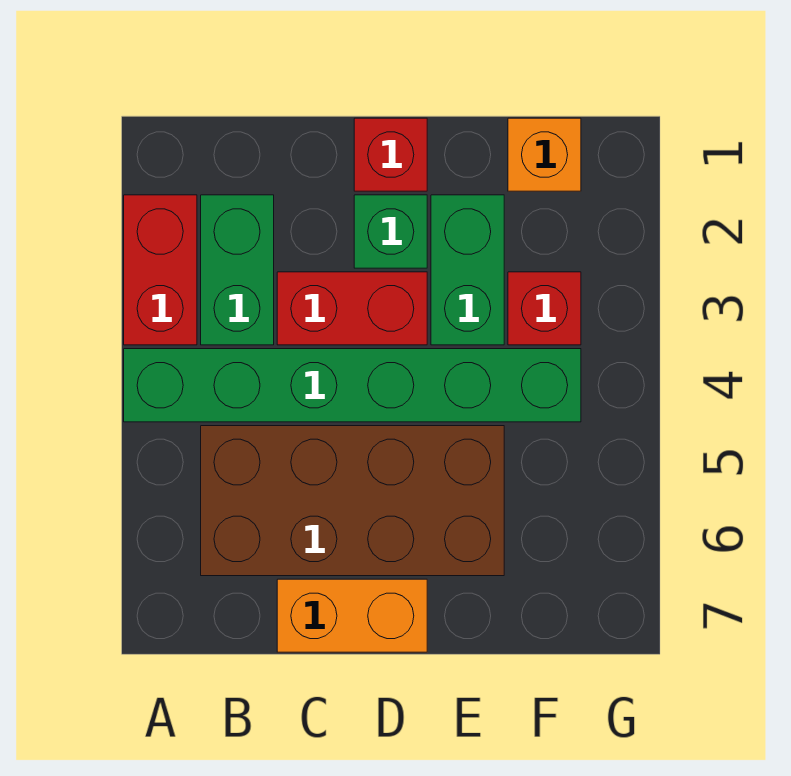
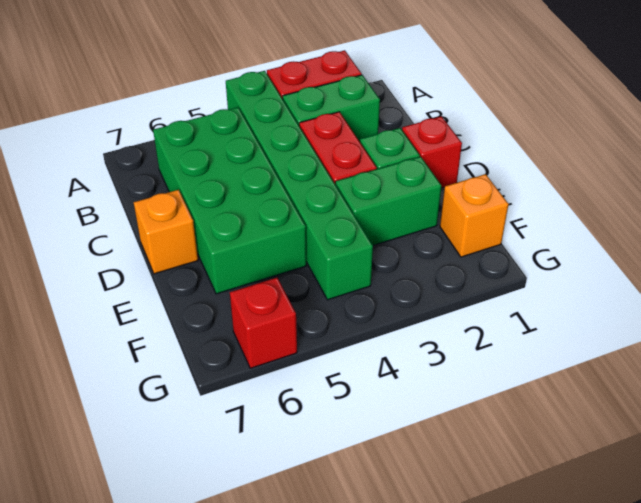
brown brick B5:E6 level 1 -> green brick B5:E6 level 1
orange brick C7:D7 level 1 -> orange brick D7 level 1
red brick F3 level 1 -> red brick G6 level 1

